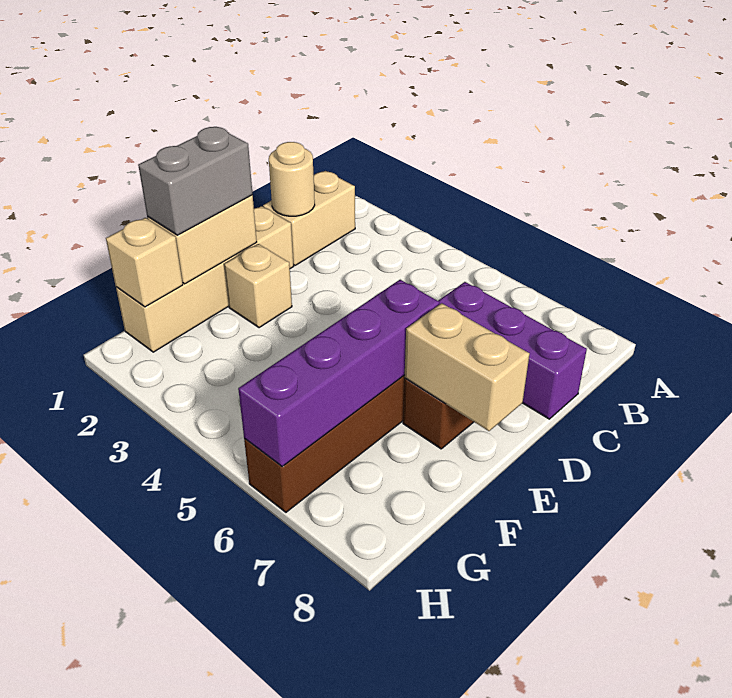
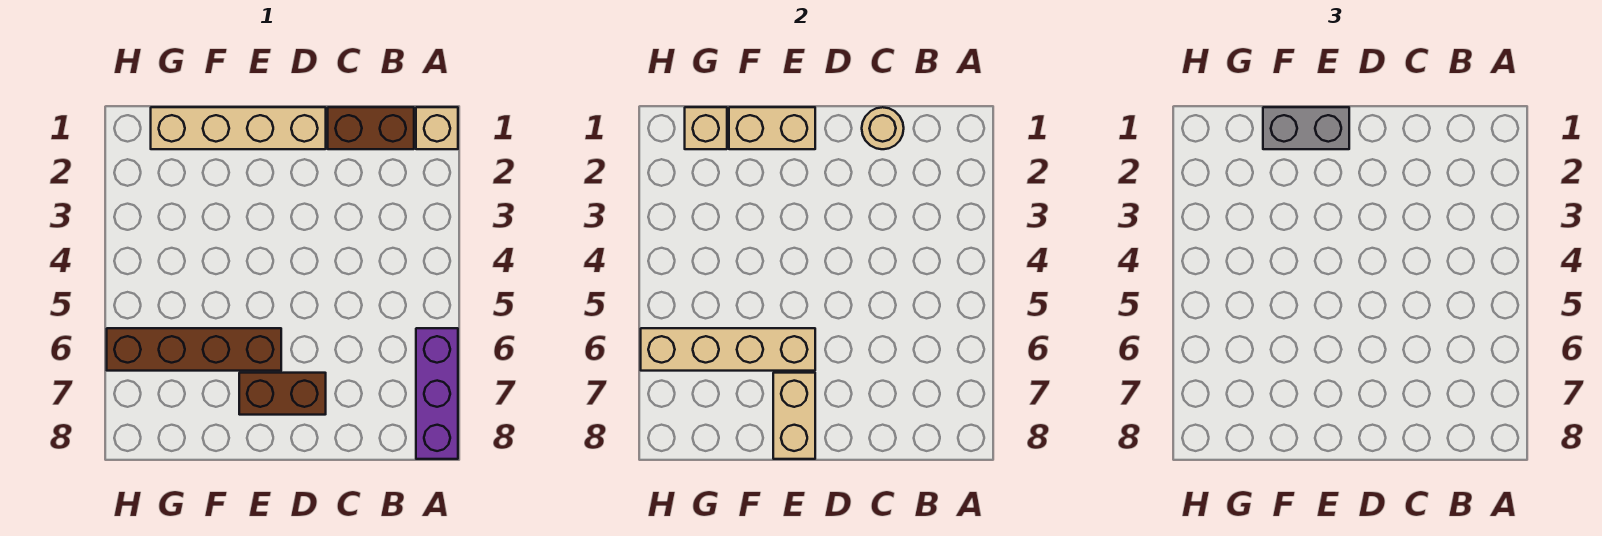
tan brick B1:C1 level 1 -> brown brick B1:C1 level 1
purple brick C6:C8 level 1 -> purple brick A6:A8 level 1
tan brick E2 level 1 -> tan brick A1 level 1
purple brick E6:H6 level 2 -> tan brick E6:H6 level 2

